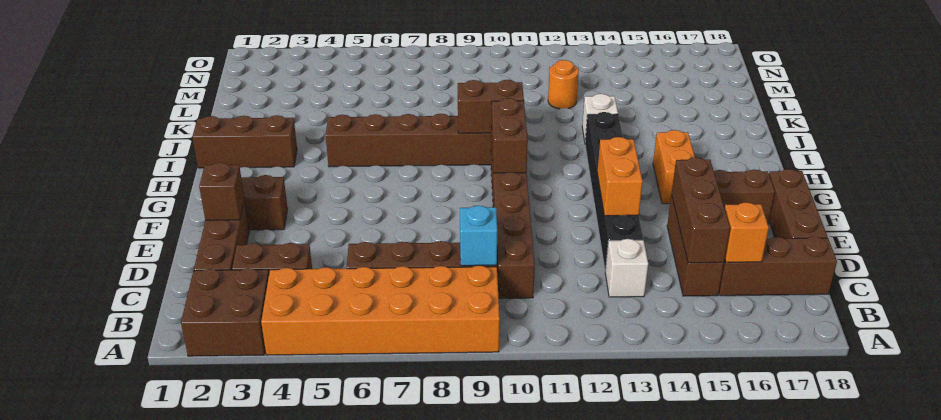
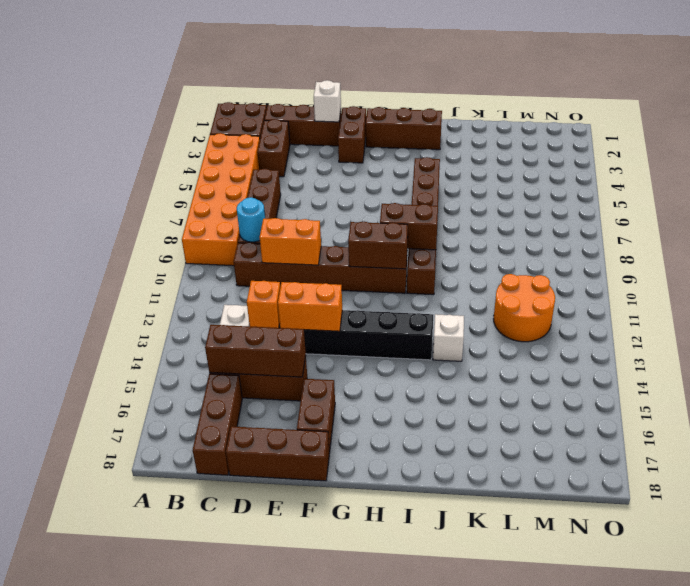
cyan brick C9 level 2 -> cyan round brick C9 level 2
orange brick C16 level 2 -> orange brick D13 level 2
brown brick E2 level 2 -> white brick E2 level 2
orange brick G15:H15 level 1 -> orange brick D10:E10 level 2
brown brick I1:I3 level 1 -> brown brick G2:I2 level 1
brown brick I9:I10 level 2 -> brown brick H9:I9 level 2
orange round brick L12 level 1 -> orange round brick L11:M12 level 1

